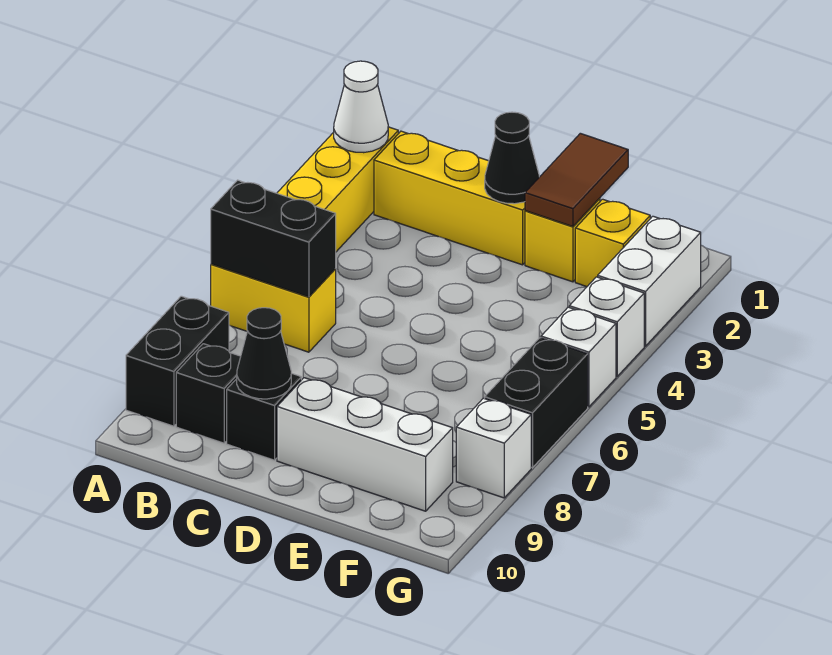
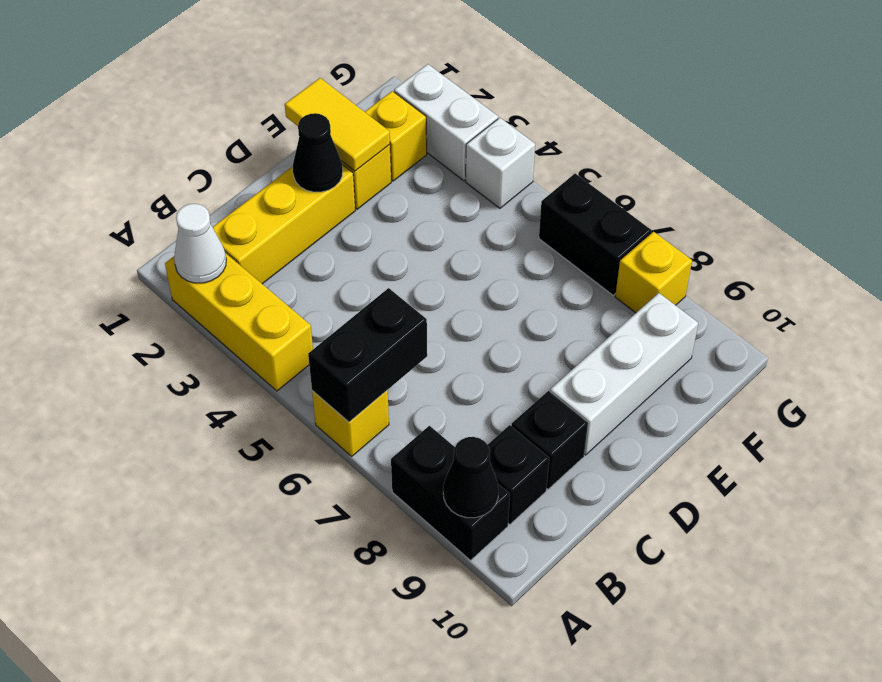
yellow brick A6:B6 level 1 -> yellow brick A6 level 1
black cone C9 level 2 -> black cone A9 level 2
brown tile E1:E2 level 2 -> yellow tile E1:E2 level 2
white brick G5 level 1 -> none
white brick G8 level 1 -> yellow brick G8 level 1

